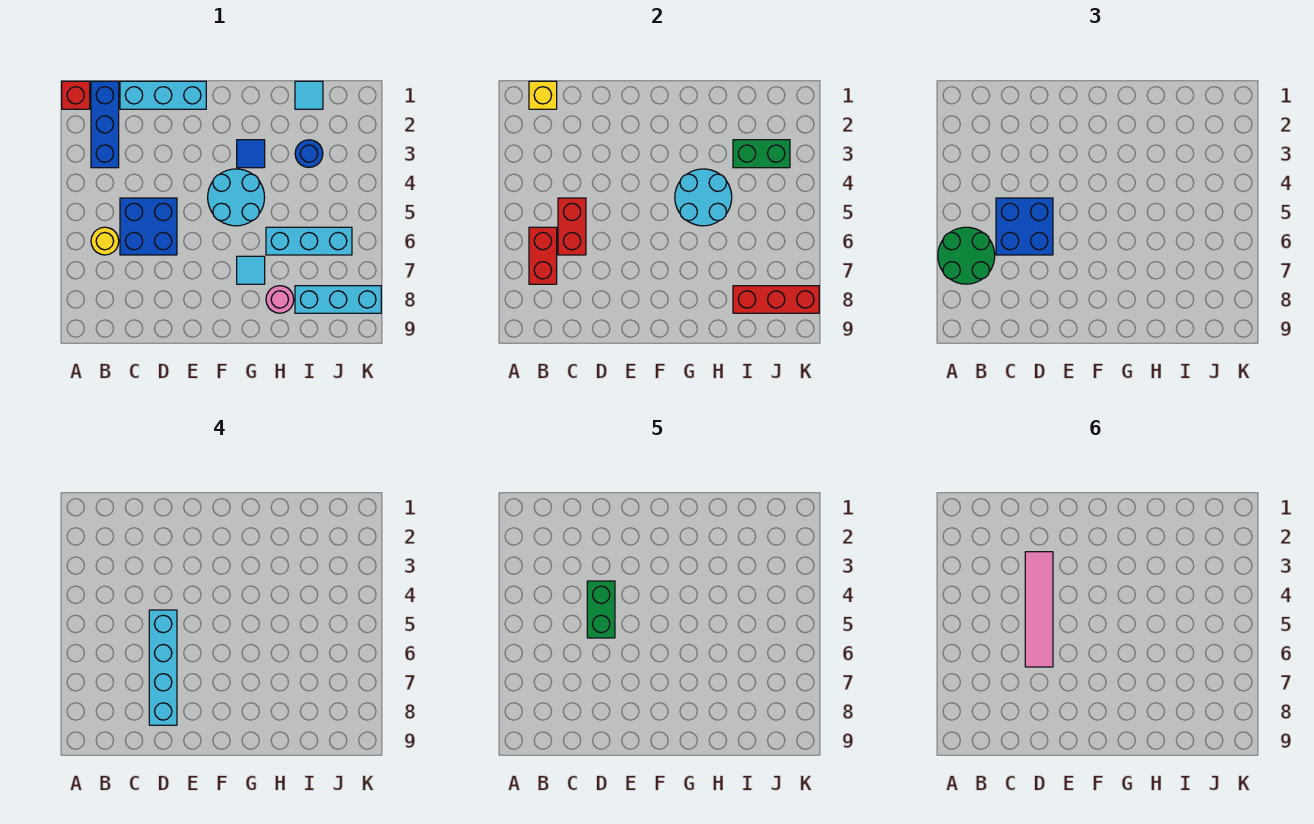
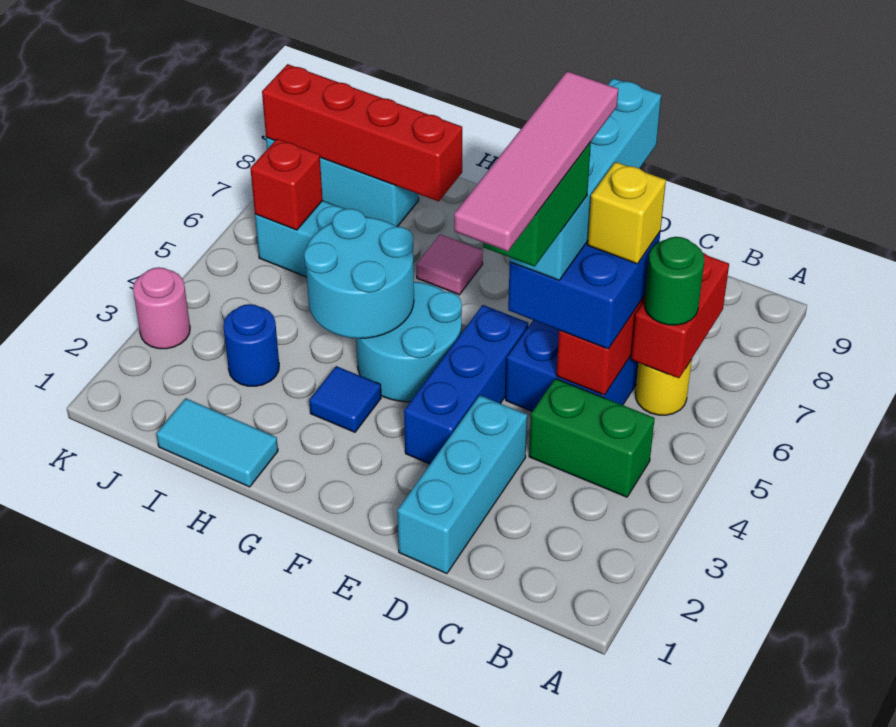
red brick A1 level 1 -> red brick J6 level 2
green round brick A6:B7 level 3 -> green round brick B6 level 3
blue brick B1:B3 level 1 -> blue brick E3:E5 level 1
yellow brick B1 level 2 -> yellow brick C6 level 4
cyan brick C1:E1 level 1 -> cyan brick D1:D3 level 1
cyan tile G7 level 1 -> pink tile G7 level 1
pink round brick H8 level 1 -> pink round brick K3 level 1
cyan tile I1 level 1 -> cyan tile H1:I1 level 1
green brick I3:J3 level 2 -> green brick B4:C4 level 1
red brick I8:K8 level 2 -> red brick H8:K8 level 2

